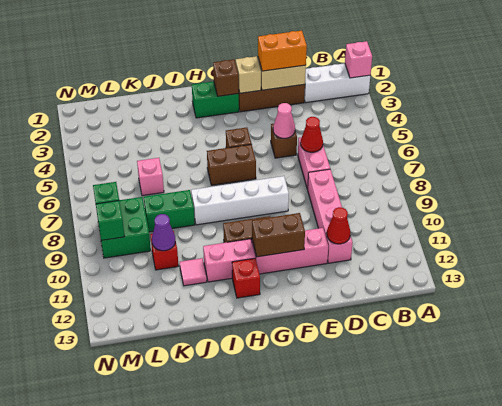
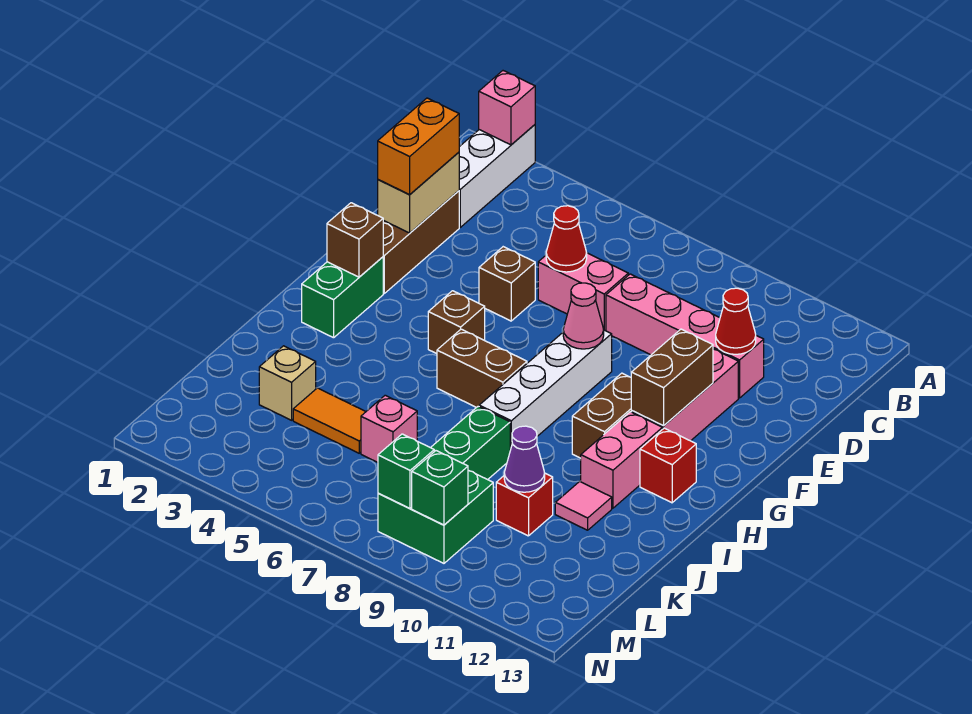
pink cone E5 level 2 -> pink cone F8 level 2
tan brick F2 level 2 -> tan brick K3 level 1
brown brick G6:H6 level 1 -> brown brick H6:H7 level 1
none -> orange tile K4:K5 level 1

